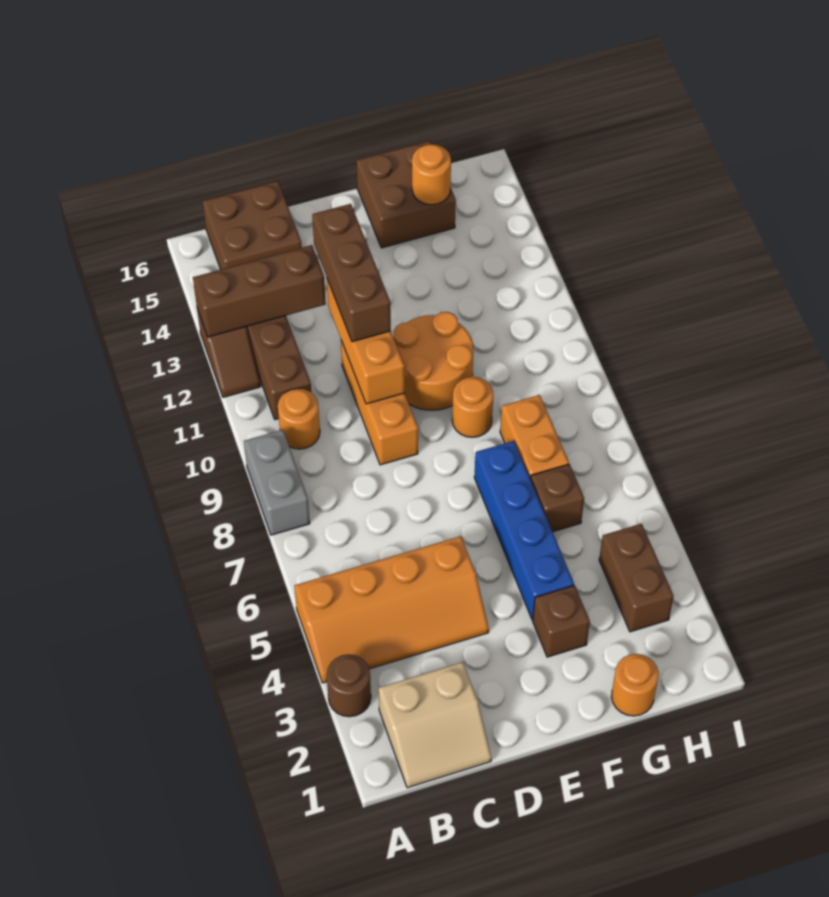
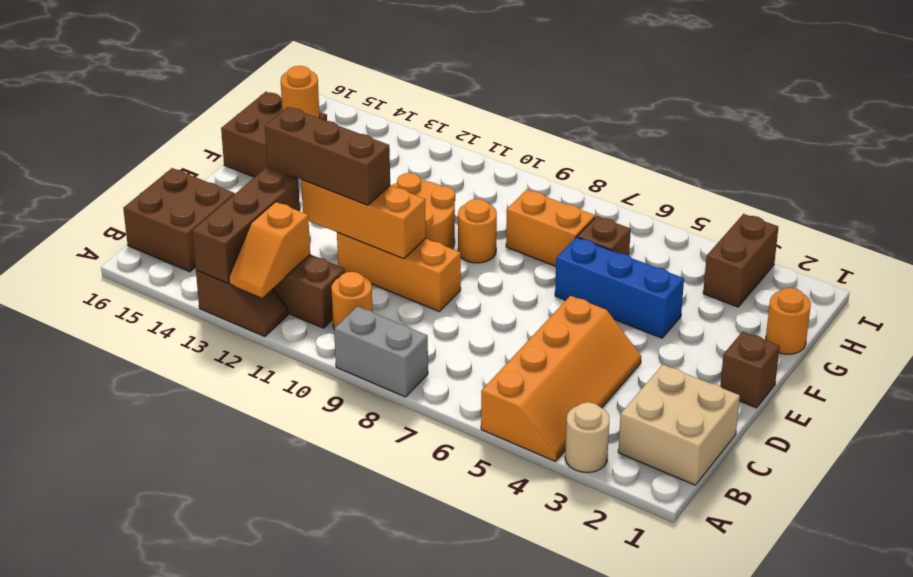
brown round brick A3 level 1 -> tan round brick A3 level 1
none -> orange slope A12:B12 level 2 top B
tan slope B1:C2 level 1 top 2 -> tan brick B1:C2 level 1
brown brick F3 level 1 -> brown brick E1 level 1
blue brick F4:F7 level 1 -> blue brick F4:F6 level 1
brown brick H3:H4 level 1 -> brown brick H3:I3 level 1

